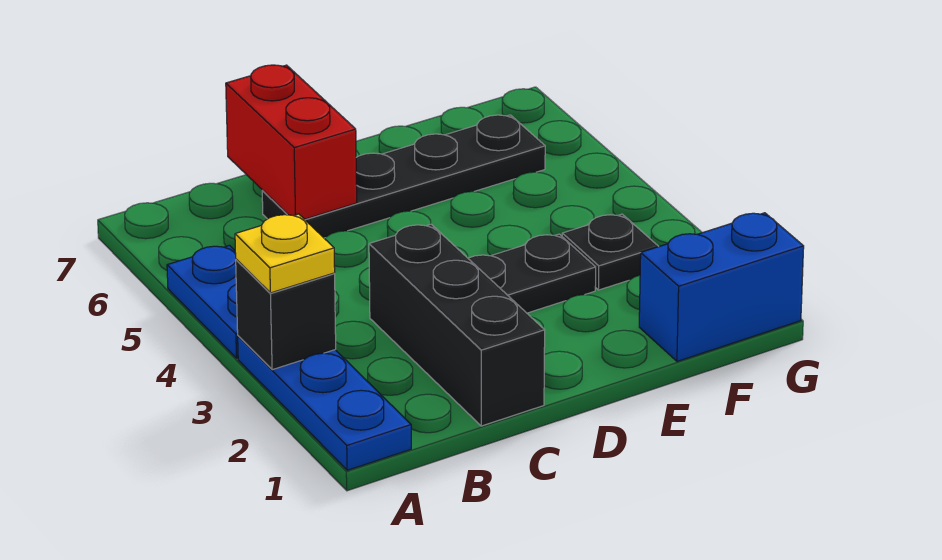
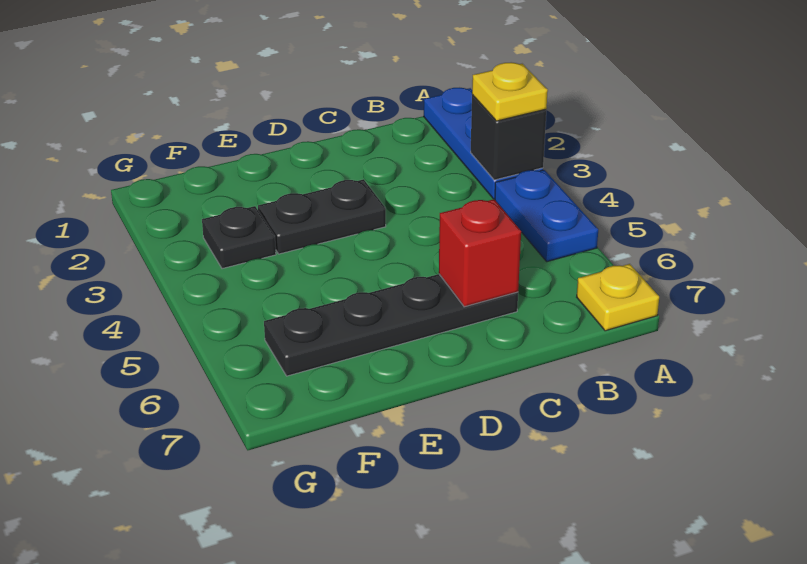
none -> yellow plate A7 level 1
black brick C1:C3 level 1 -> none
red brick C6:C7 level 2 -> red brick C6 level 2
blue brick F1:G1 level 1 -> none

